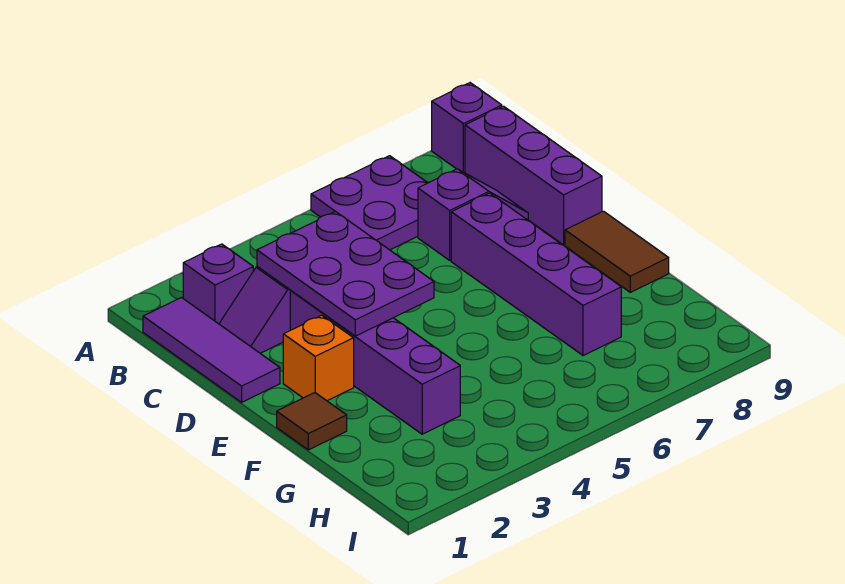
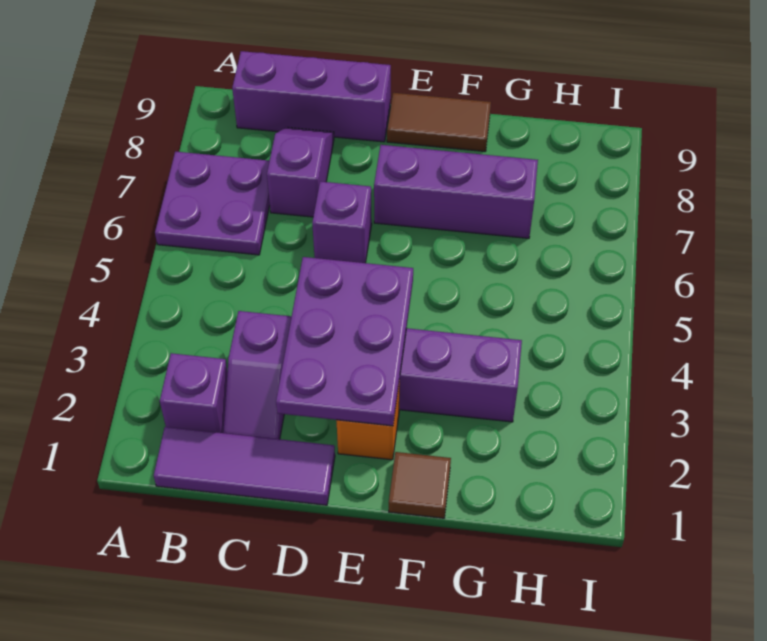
purple brick A9 level 1 -> purple brick D6 level 1
purple plate C3:E4 level 2 -> purple plate D2:E4 level 2
purple brick D7:G7 level 1 -> purple brick E7:G7 level 1

